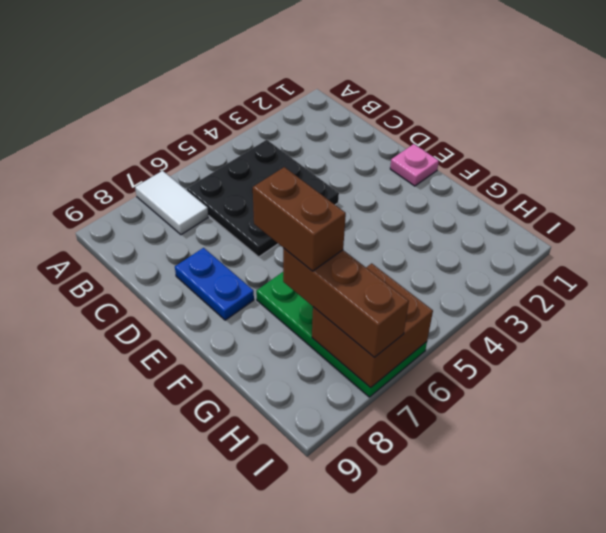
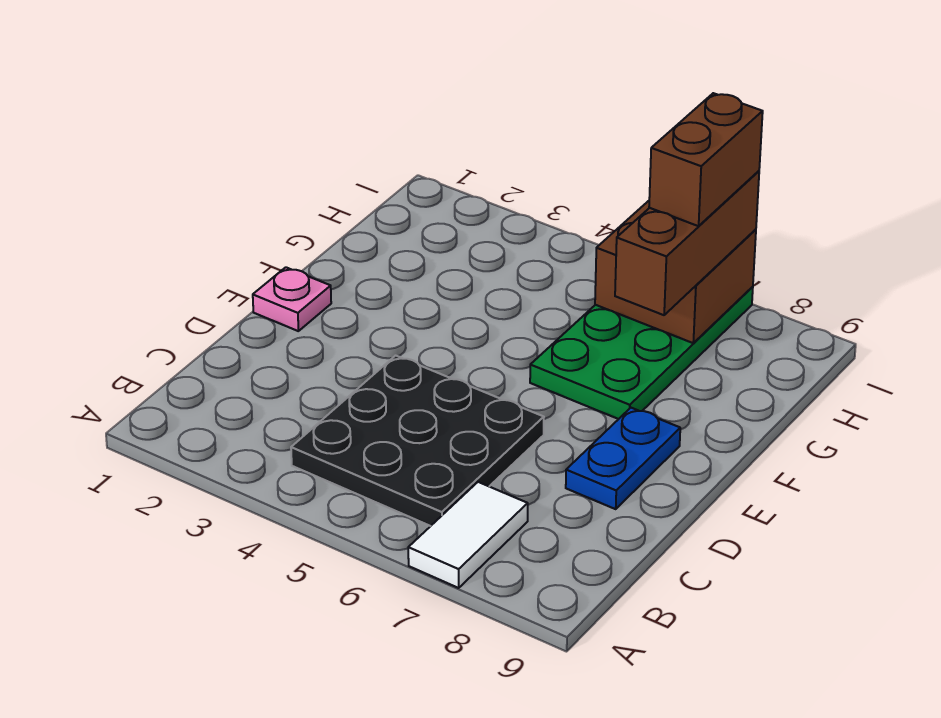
brown brick F7:G7 level 4 -> brown brick H7:I7 level 4

